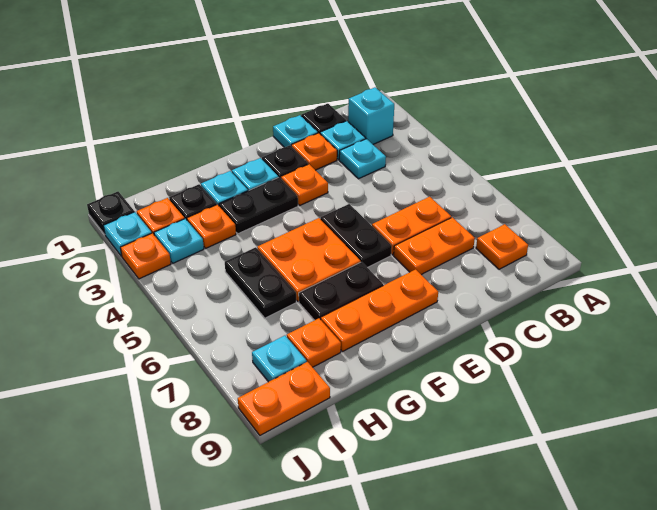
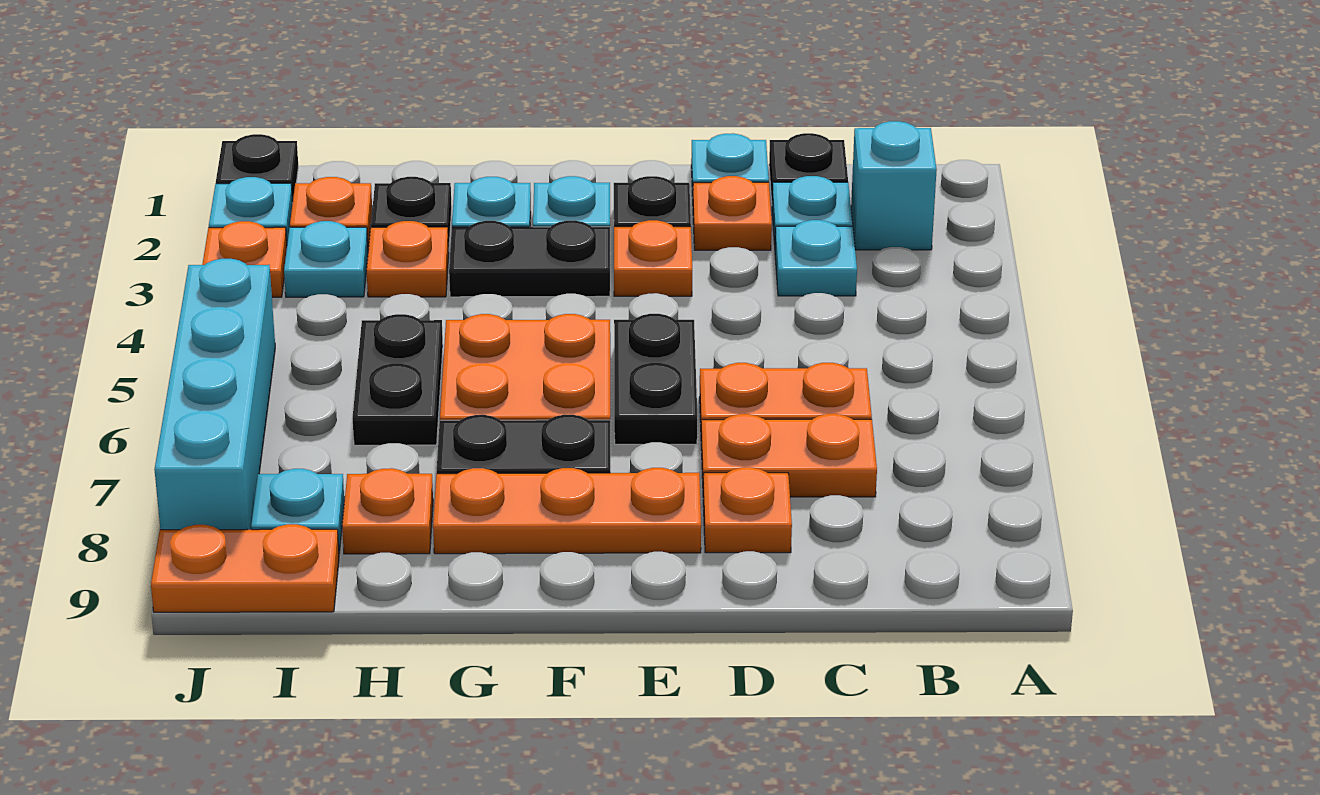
orange plate B8 level 1 -> orange plate D8 level 1
none -> cyan brick J5:J8 level 1

